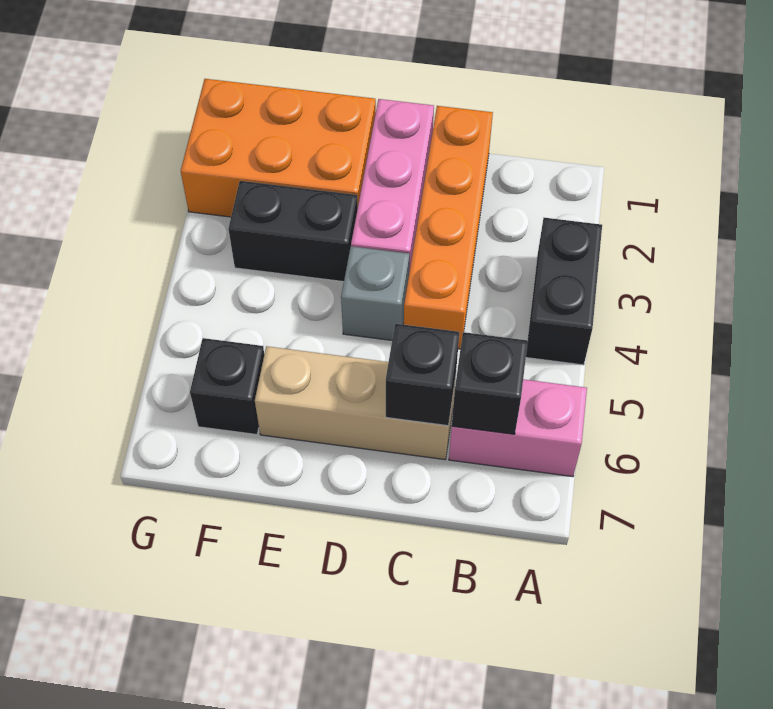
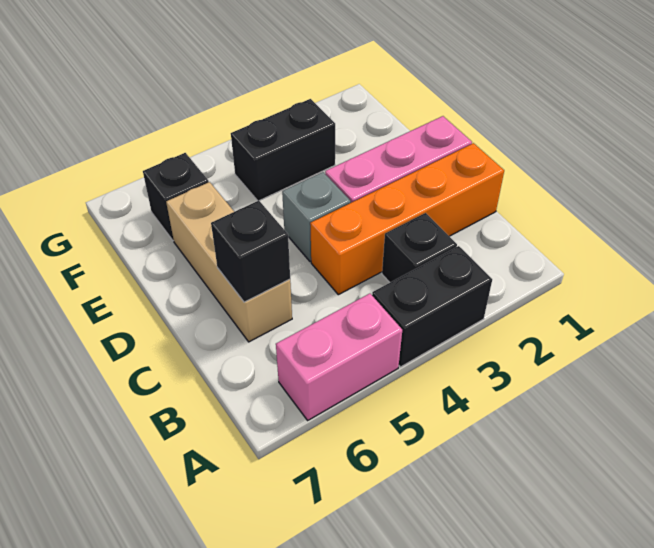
pink brick A6:B6 level 1 -> pink brick A5:A6 level 1
black brick B6 level 2 -> black brick B3 level 1
orange brick E1:G2 level 1 -> none
black brick E3:F3 level 1 -> black brick F3:F4 level 1

